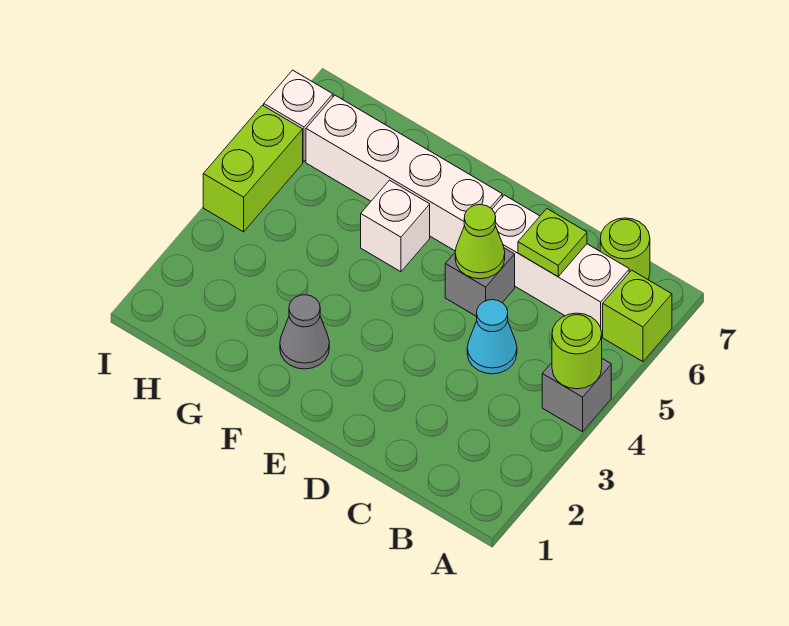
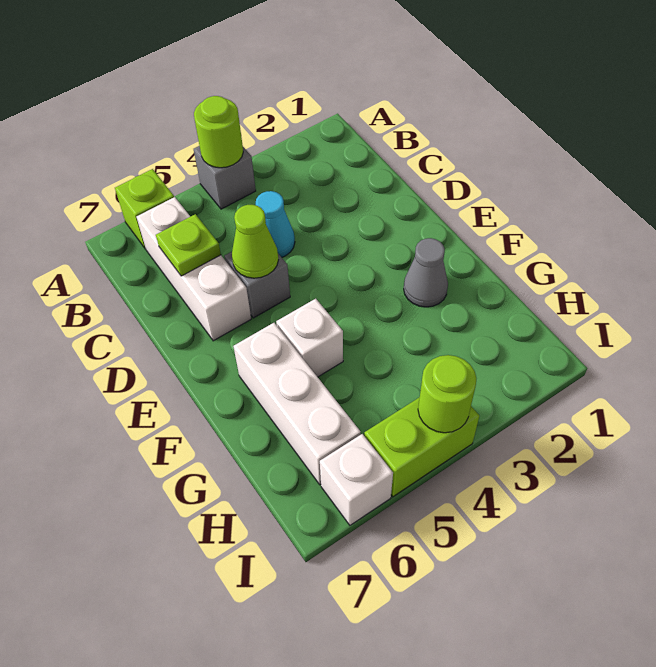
lime round brick B7 level 1 -> lime round brick I4 level 2
white brick E6:H6 level 1 -> white brick F6:H6 level 1

